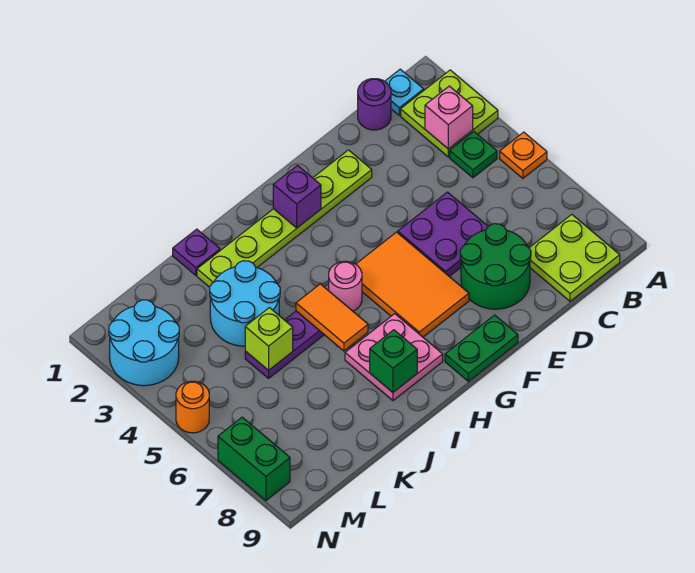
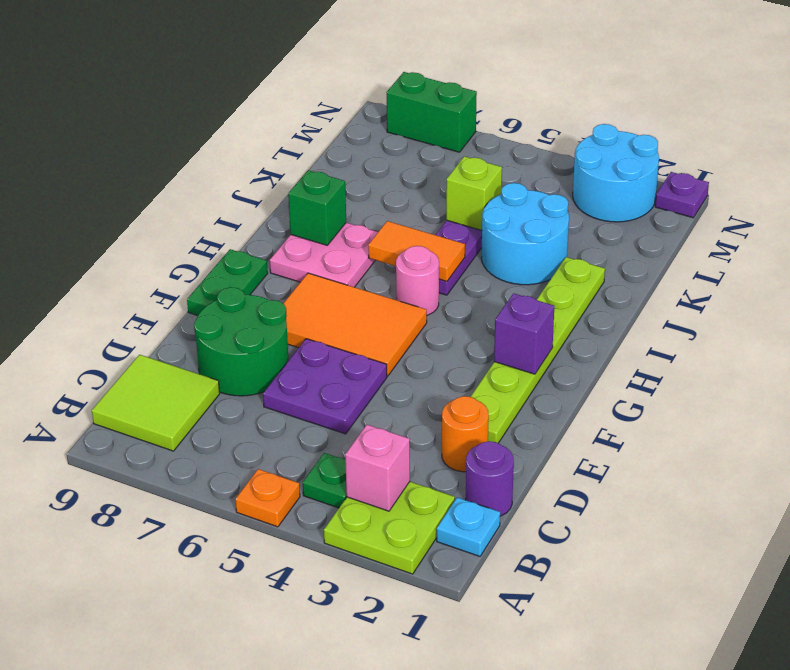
lime plate B8:C9 level 1 -> lime tile B8:C9 level 1
purple plate J1 level 1 -> purple plate N1 level 1
orange round brick N5 level 1 -> orange round brick D2 level 1

